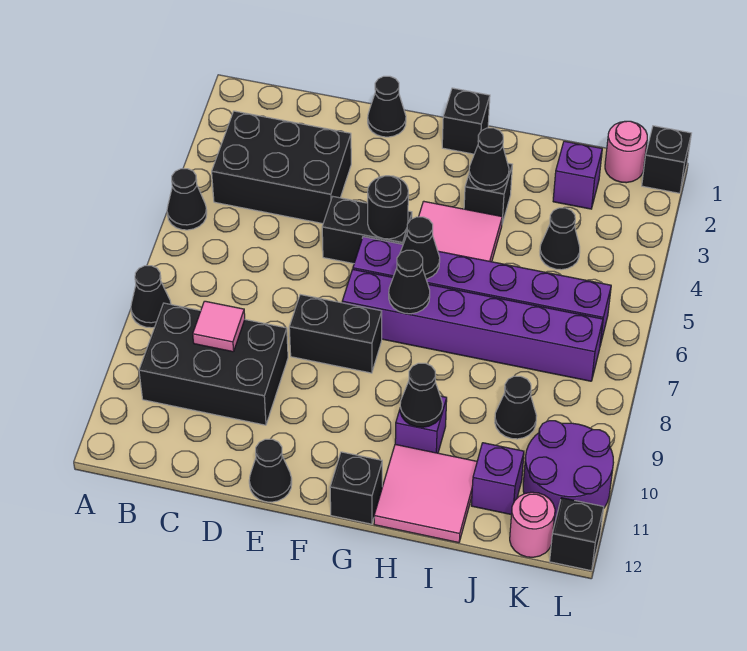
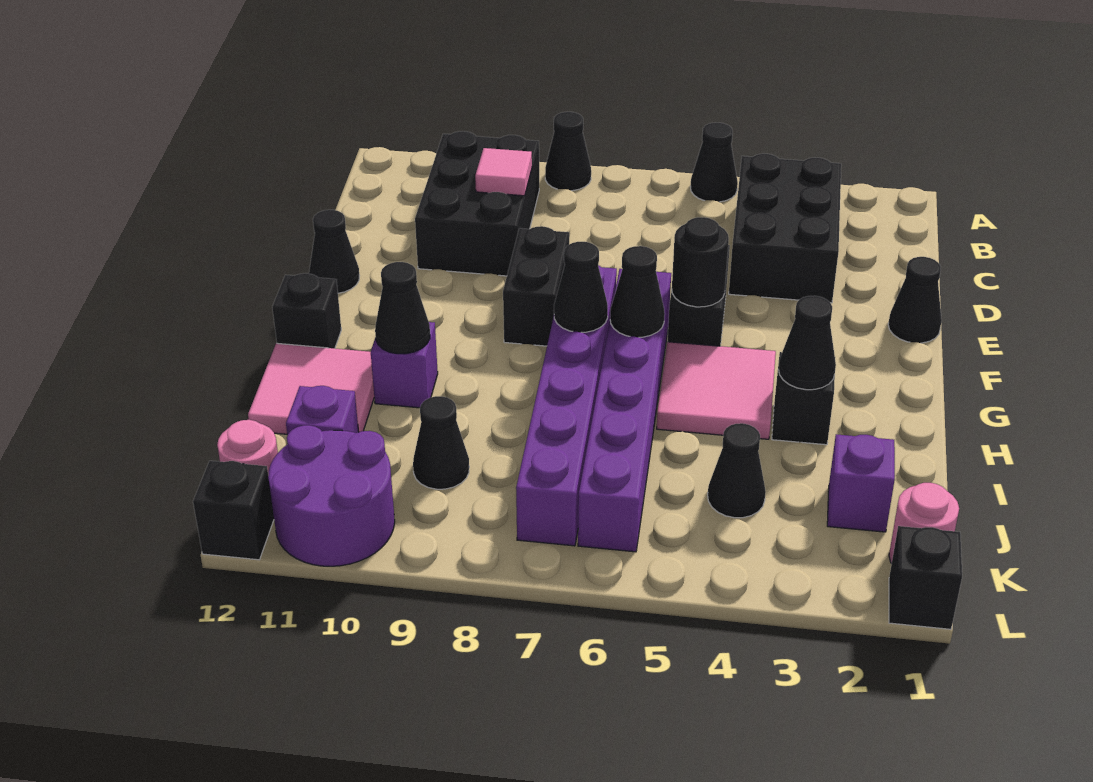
black brick G1 level 1 -> none

